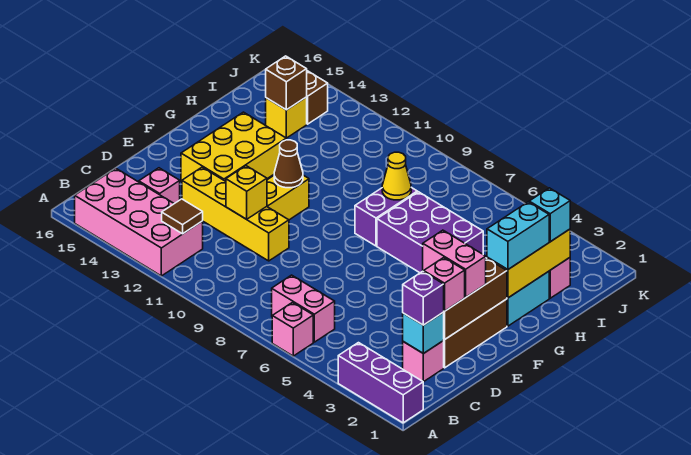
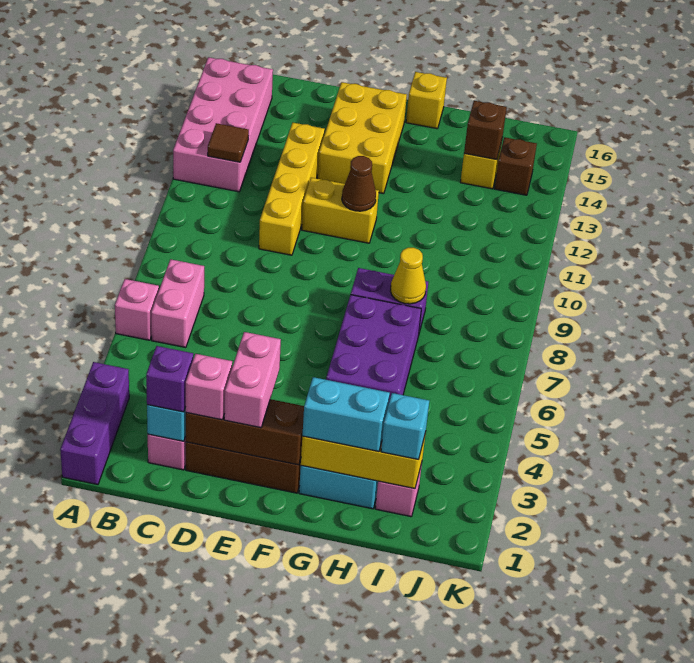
pink brick C14 level 1 -> none
yellow brick D11 level 2 -> yellow brick G16 level 1
yellow brick E13:G14 level 1 -> yellow brick E13:F15 level 1

